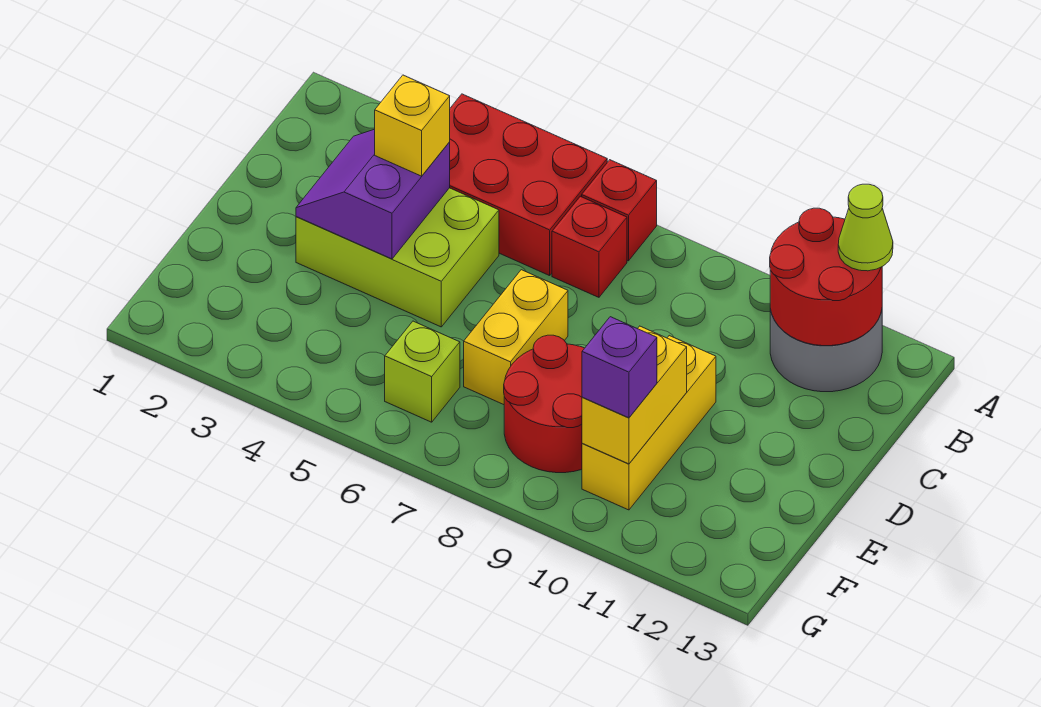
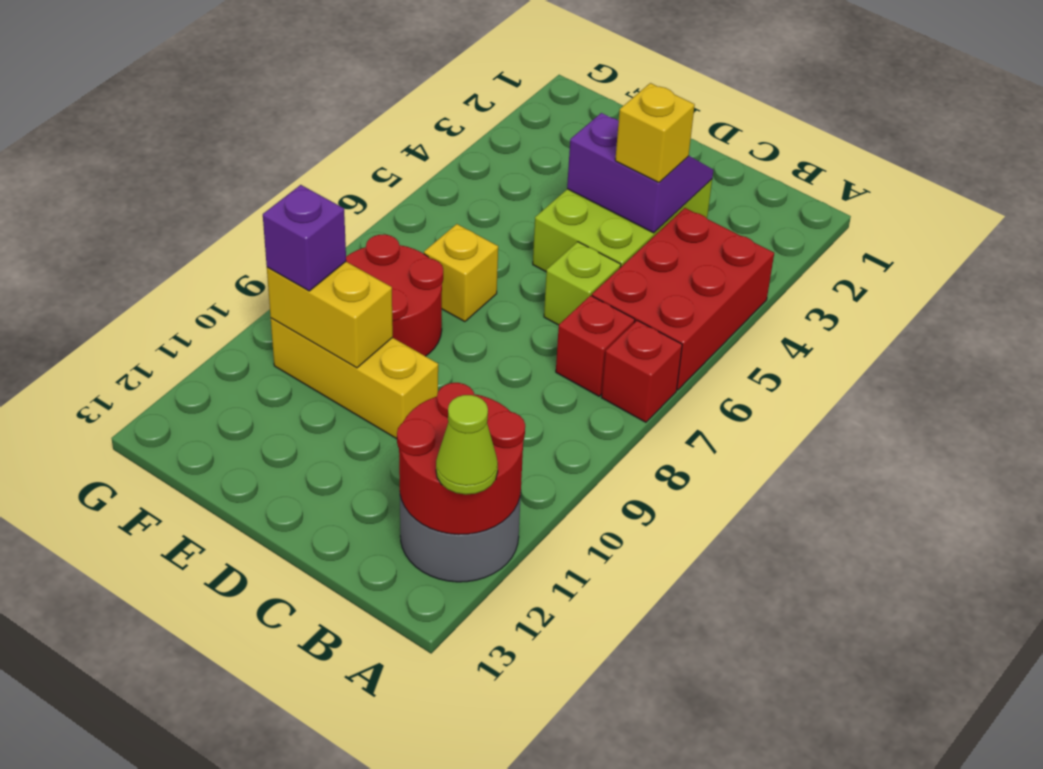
yellow brick D7:E7 level 1 -> yellow brick E7 level 1
lime brick F6 level 1 -> lime brick C6 level 1

